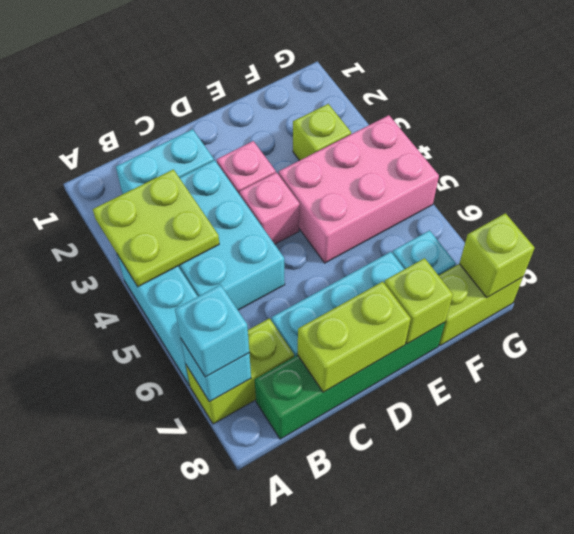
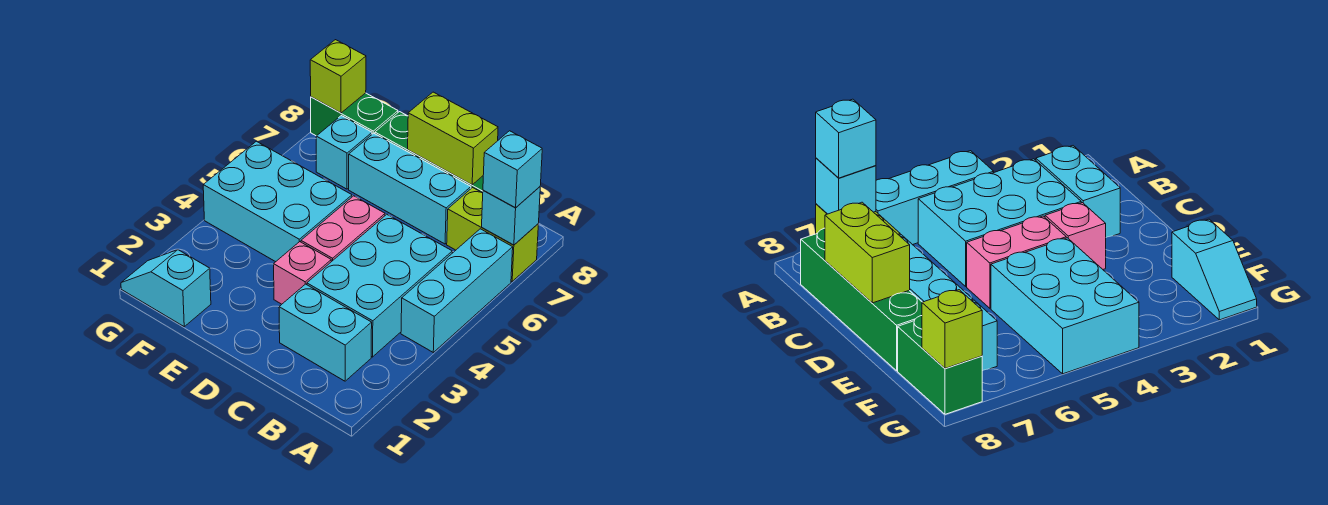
lime plate A3:B4 level 2 -> none
pink brick D4 level 1 -> pink brick D4:D5 level 1
pink brick E4:G5 level 1 -> cyan brick E4:G5 level 1
lime brick E8 level 2 -> none
none -> cyan slope F1:G1 level 1 top F
lime brick F3 level 1 -> none
lime brick F8:G8 level 1 -> green brick F8:G8 level 1

